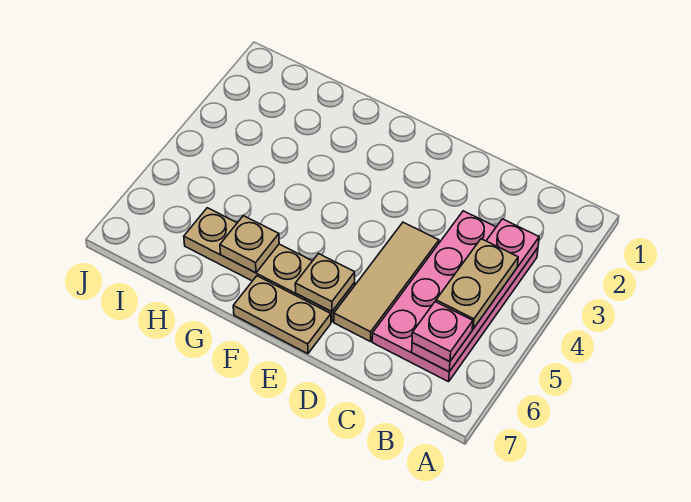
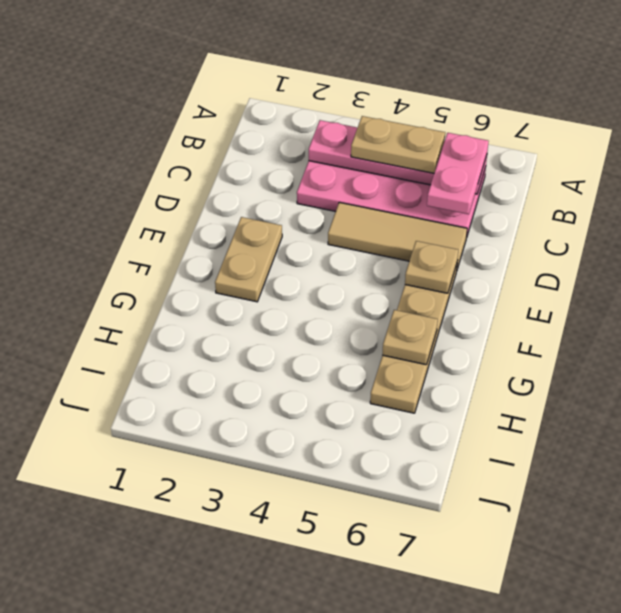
pink plate B6 level 3 -> pink plate B6:C6 level 3
tan plate E7:F7 level 1 -> tan plate E2:F2 level 1

